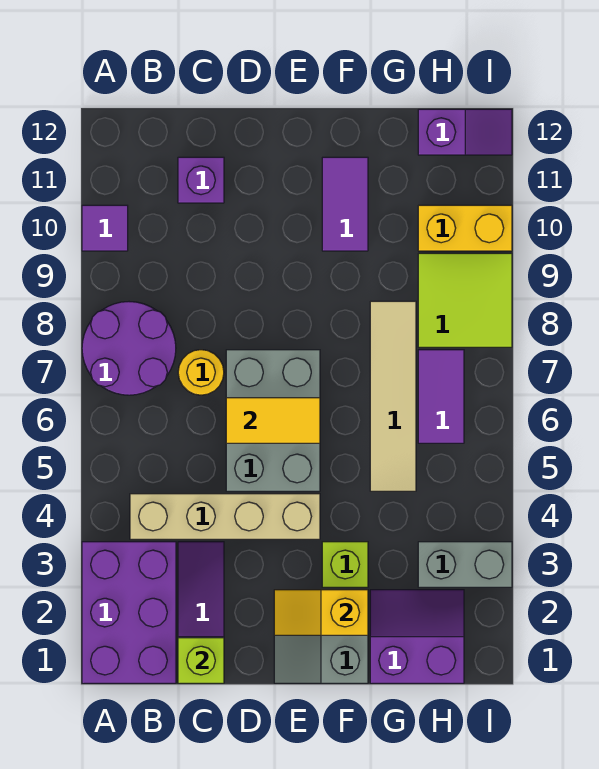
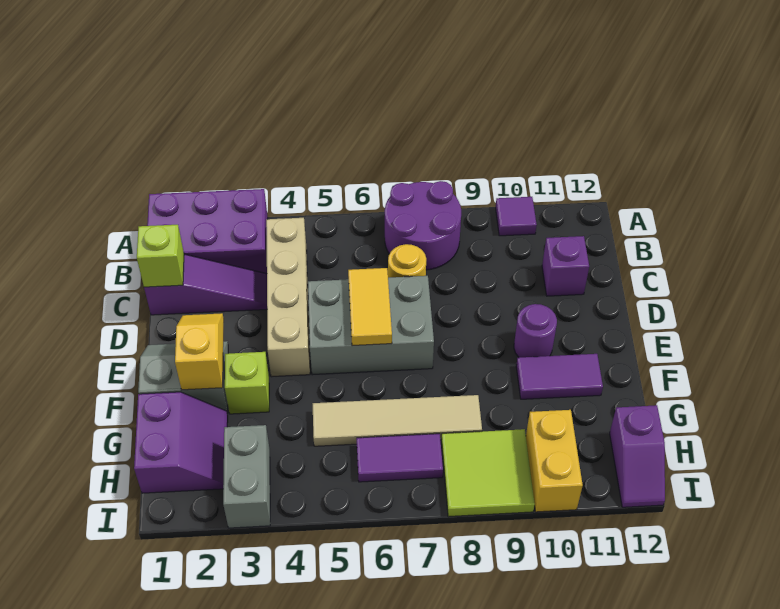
none -> purple round brick E10 level 1

